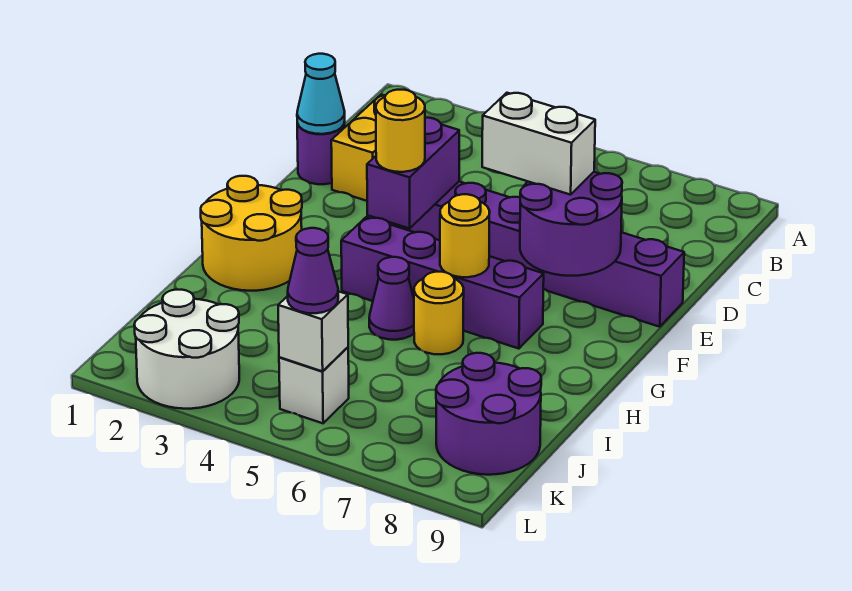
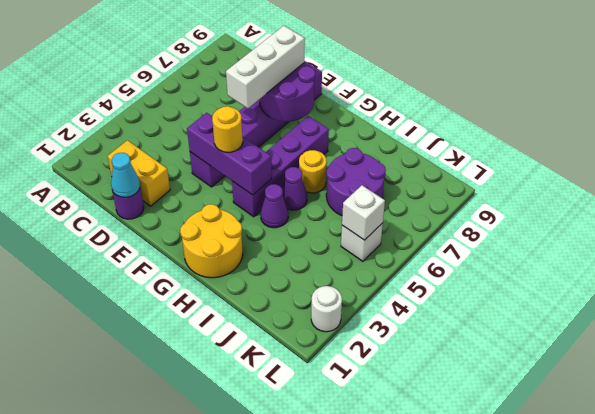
purple brick E4:F4 level 2 -> purple brick E4:G4 level 2
white brick E6:E7 level 3 -> white brick E6:E8 level 3
yellow round brick G6 level 2 -> none
purple round brick J8:K9 level 1 -> purple round brick I6:J7 level 1
white round brick K2:L3 level 1 -> white round brick L2 level 1
purple cone K5 level 3 -> purple cone H4 level 1

